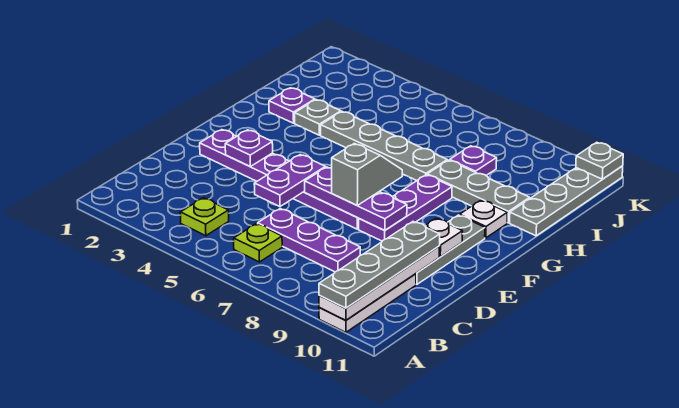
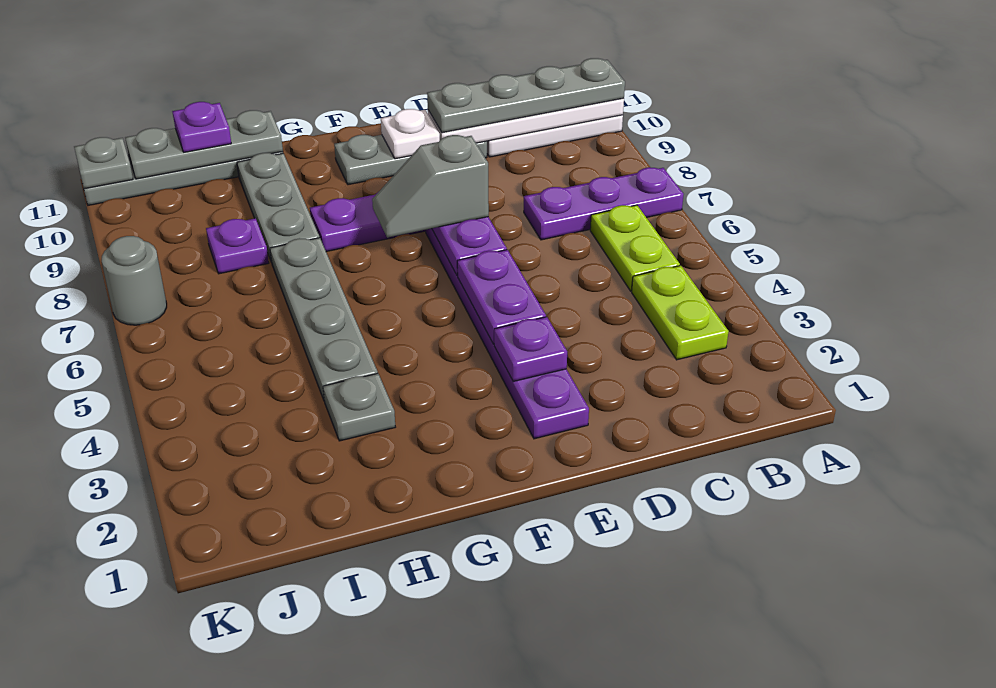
lime plate B4 level 1 -> lime plate B3:B4 level 1
lime plate B6 level 1 -> lime plate B5:B6 level 1
purple plate C6:C8 level 1 -> purple plate A7:C7 level 1
purple plate D5:E5 level 2 -> purple plate E4:E5 level 2
white plate G10 level 1 -> none
purple plate H2 level 1 -> purple plate I11 level 3
none -> grey plate H11:J11 level 2
none -> grey round brick K7 level 1

